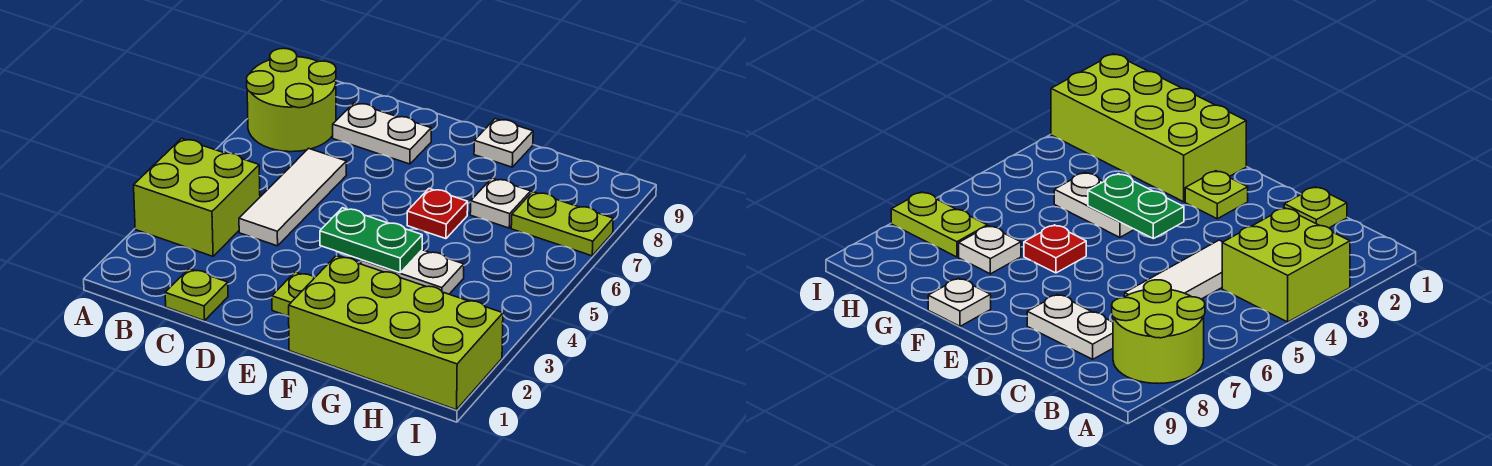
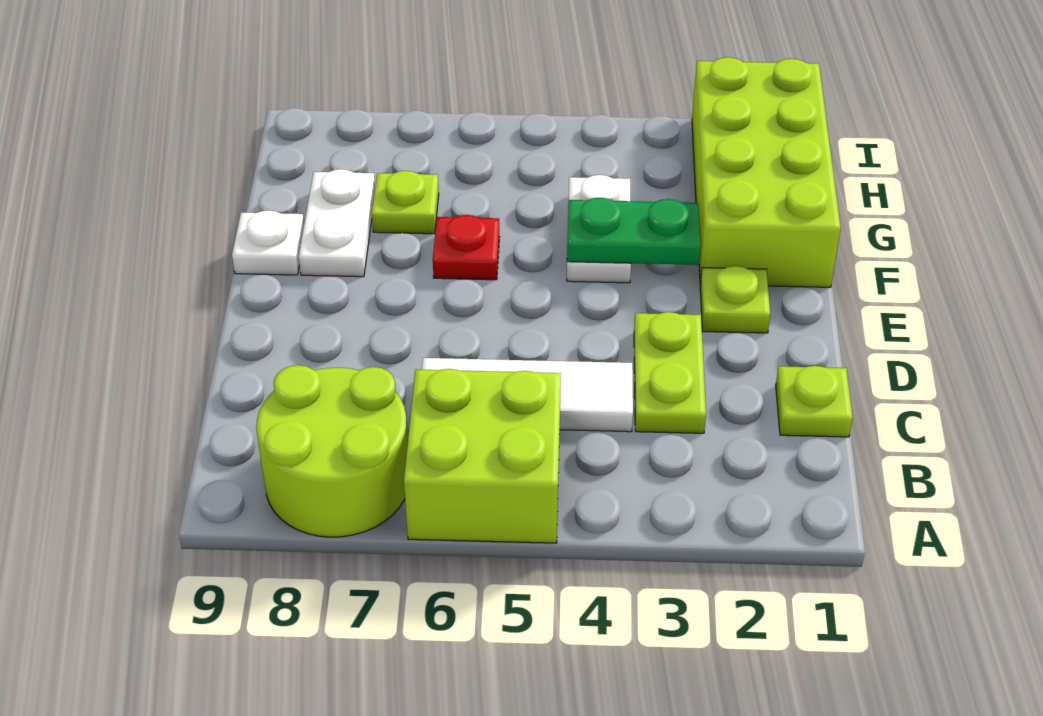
lime brick A3:B4 level 1 -> lime brick A5:B6 level 1
white plate C8:D8 level 1 -> white plate F8:G8 level 1
green plate E4:F4 level 2 -> green plate F3:F4 level 2
white plate G7 level 1 -> lime plate G7 level 1
lime plate H7:I7 level 1 -> lime plate C3:D3 level 1

